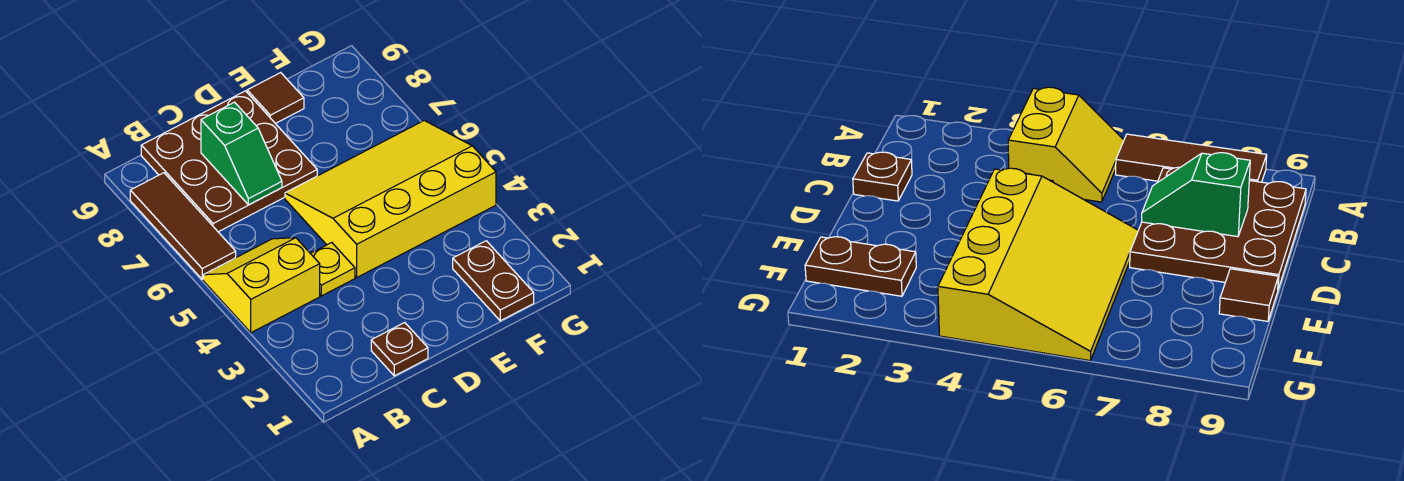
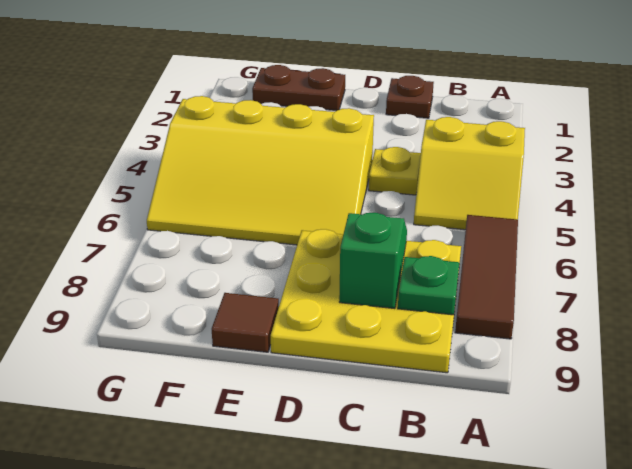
brown plate B7:D9 level 1 -> yellow plate B7:D9 level 1
none -> green plate B8 level 2
brown plate F1:F2 level 1 -> brown plate E1:F1 level 1

